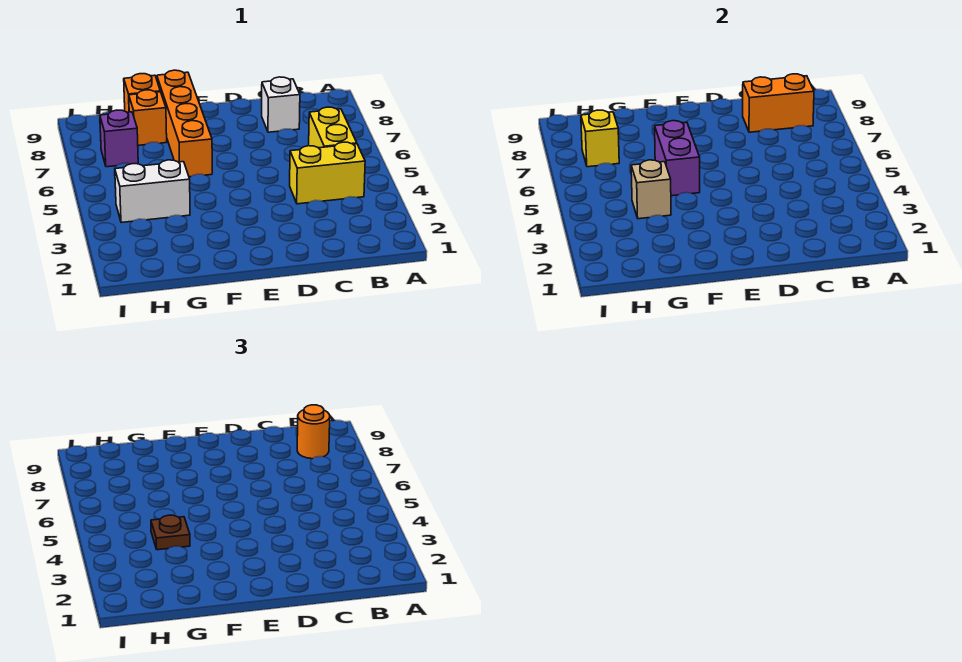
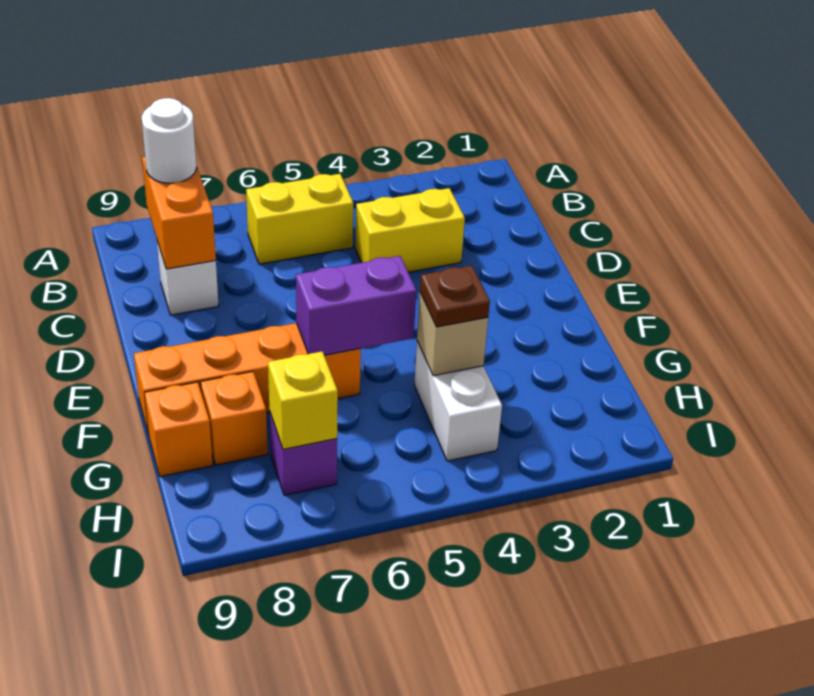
yellow brick B4:C4 level 1 -> yellow brick C3:C4 level 1
orange round brick B8 level 3 -> white round brick B8 level 3

